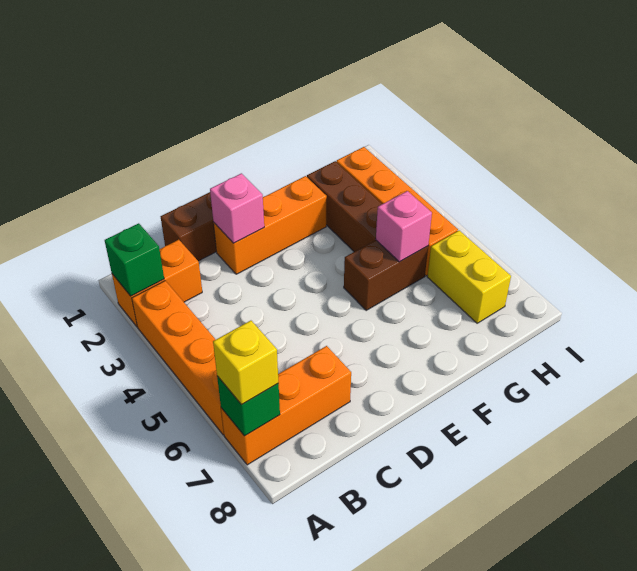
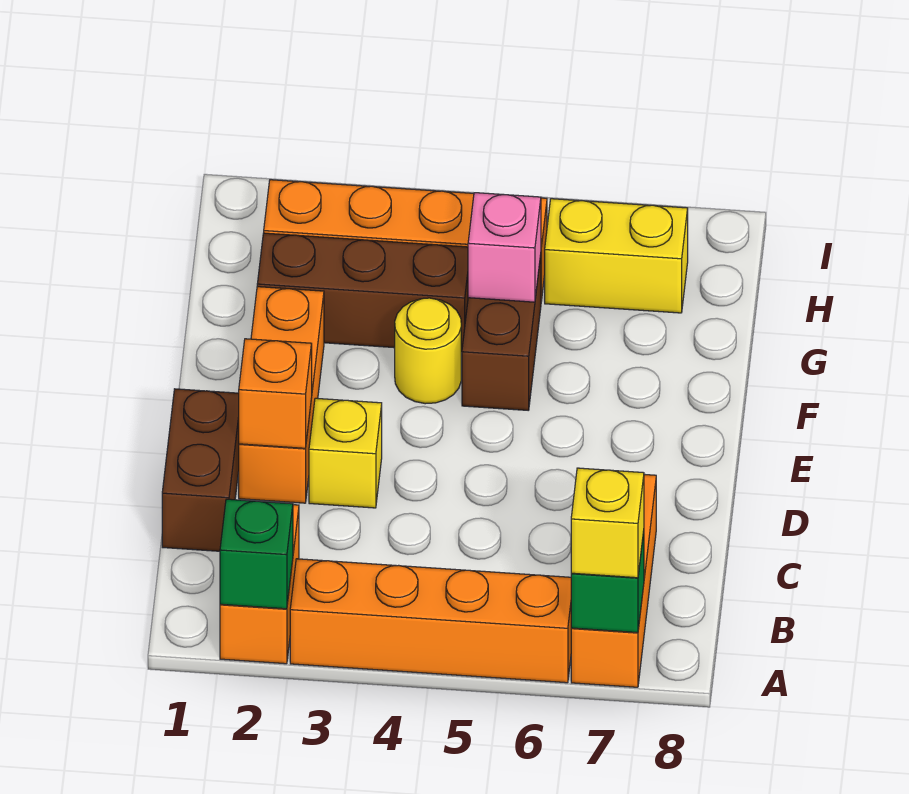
pink brick D2 level 2 -> orange brick D2 level 2
none -> yellow brick D3 level 1
none -> yellow round brick F4 level 1

